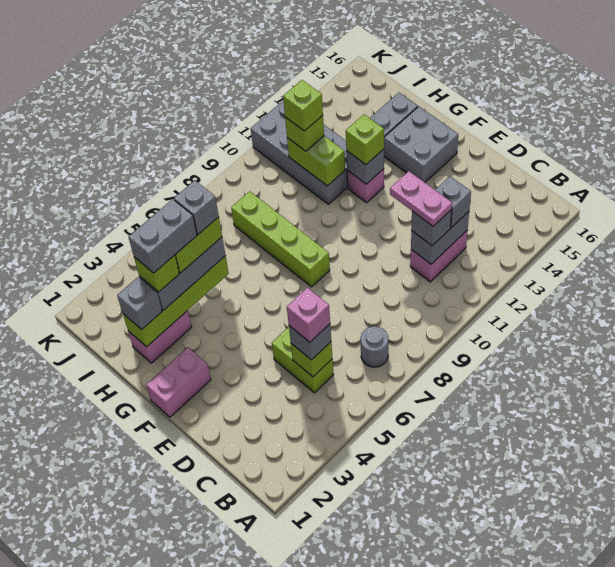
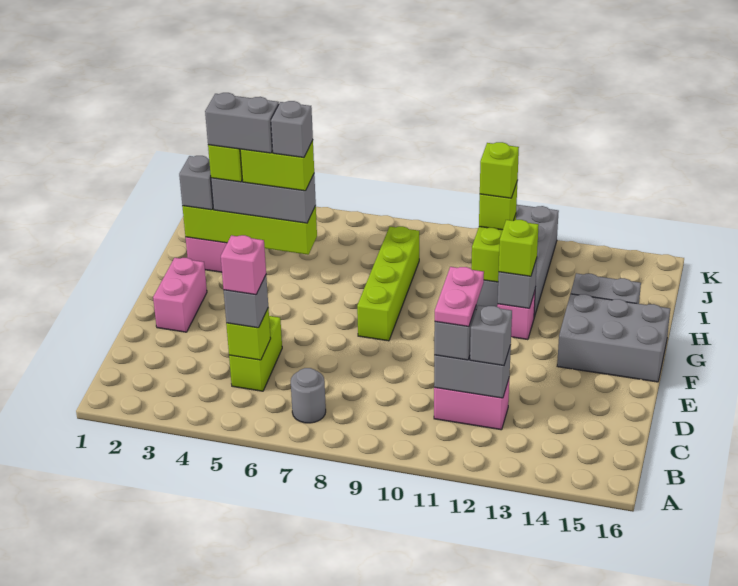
pink brick F1:F2 level 1 -> pink brick E2:F2 level 1
grey brick F14:G15 level 1 -> grey brick F14:G16 level 1

